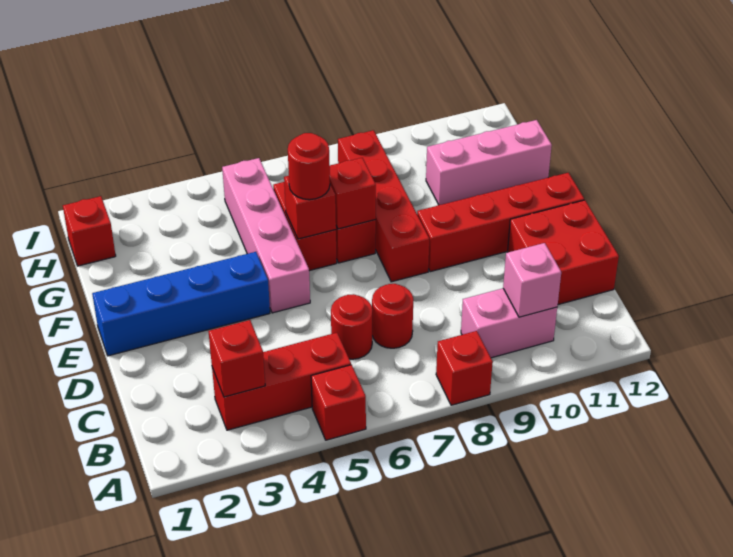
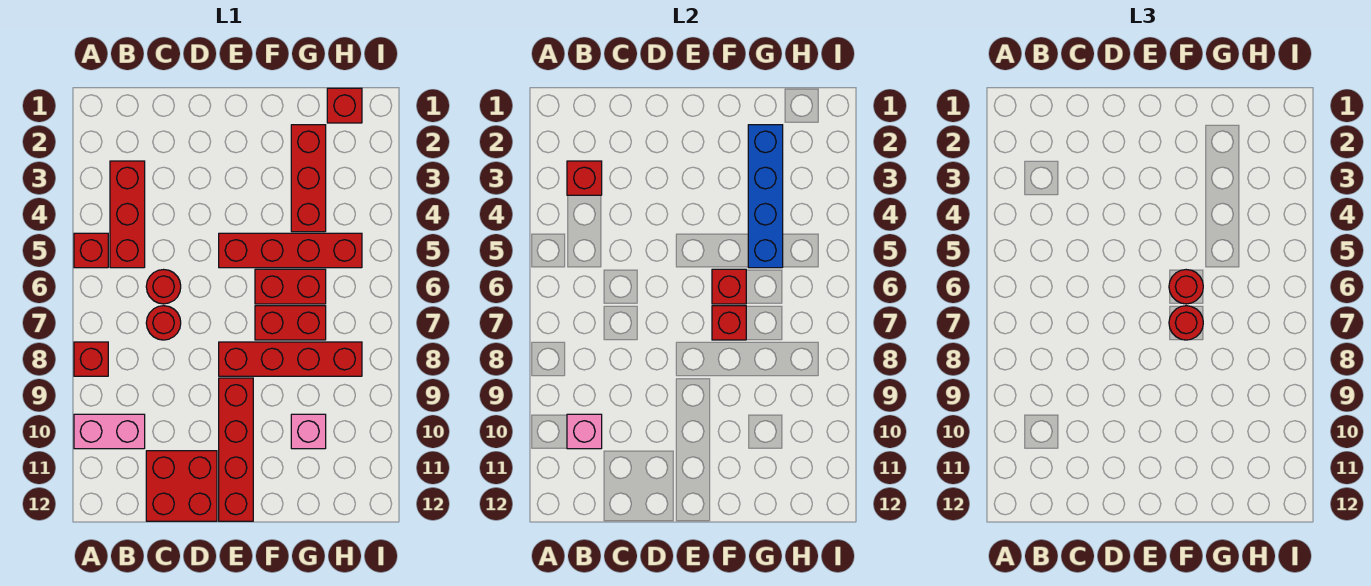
pink brick B9:B10 level 1 -> pink brick A10:B10 level 1
blue brick E1:E4 level 1 -> blue brick G2:G5 level 2
pink brick E5:H5 level 1 -> red brick E5:H5 level 1
none -> red round brick F7 level 3
none -> red brick G2:G4 level 1
pink brick G10:G12 level 1 -> pink brick G10 level 1

